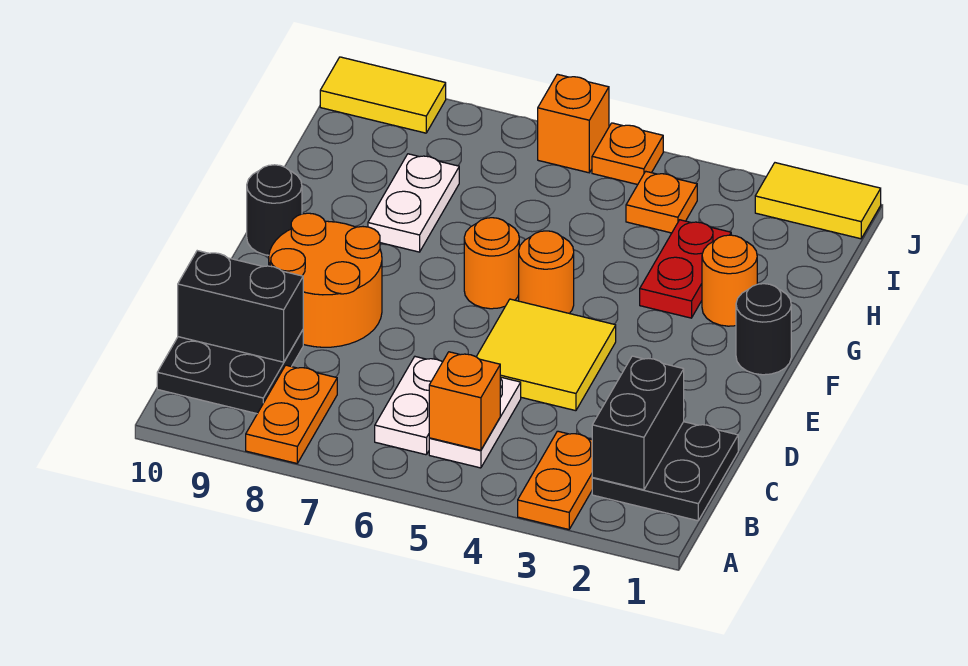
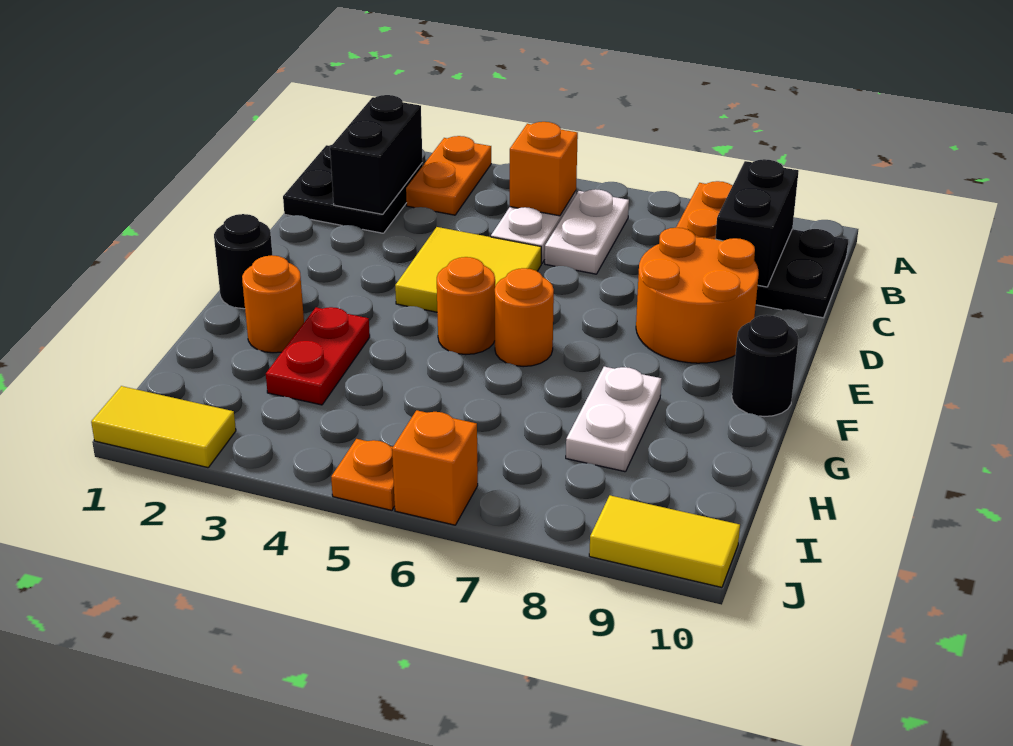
black brick C9:C10 level 2 -> black brick B9:C9 level 2
orange plate I4 level 1 -> none

